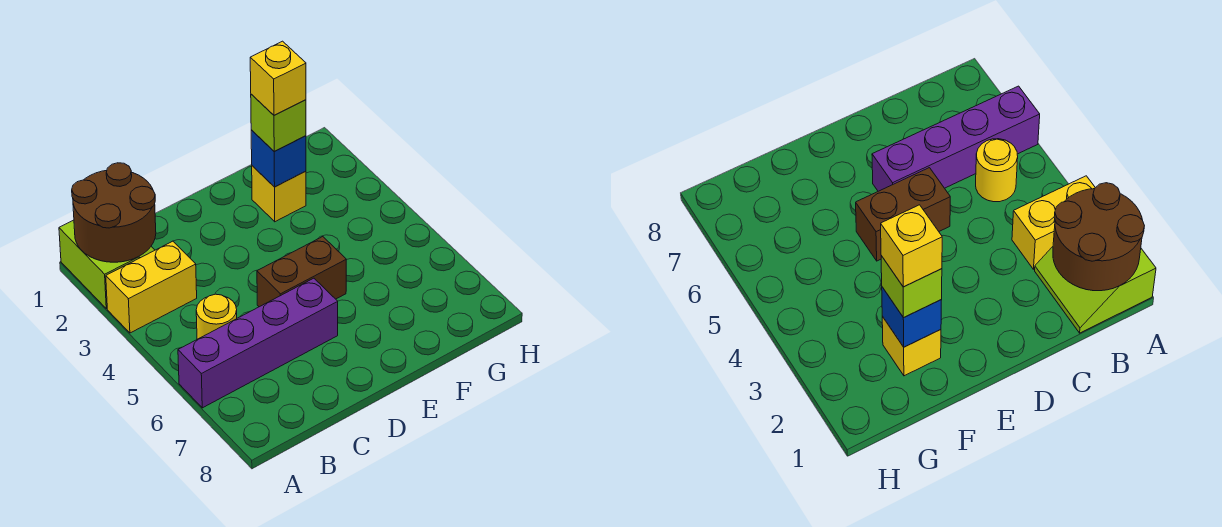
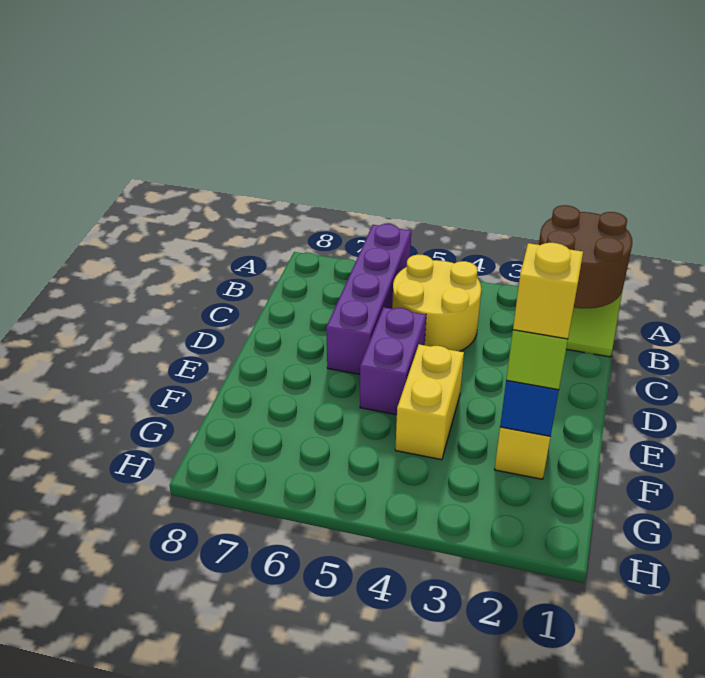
yellow brick A3:B3 level 1 -> yellow brick E4:F4 level 1
yellow round brick B5 level 1 -> yellow round brick B4:C5 level 1
brown brick D5:E5 level 1 -> purple brick D5:E5 level 1

